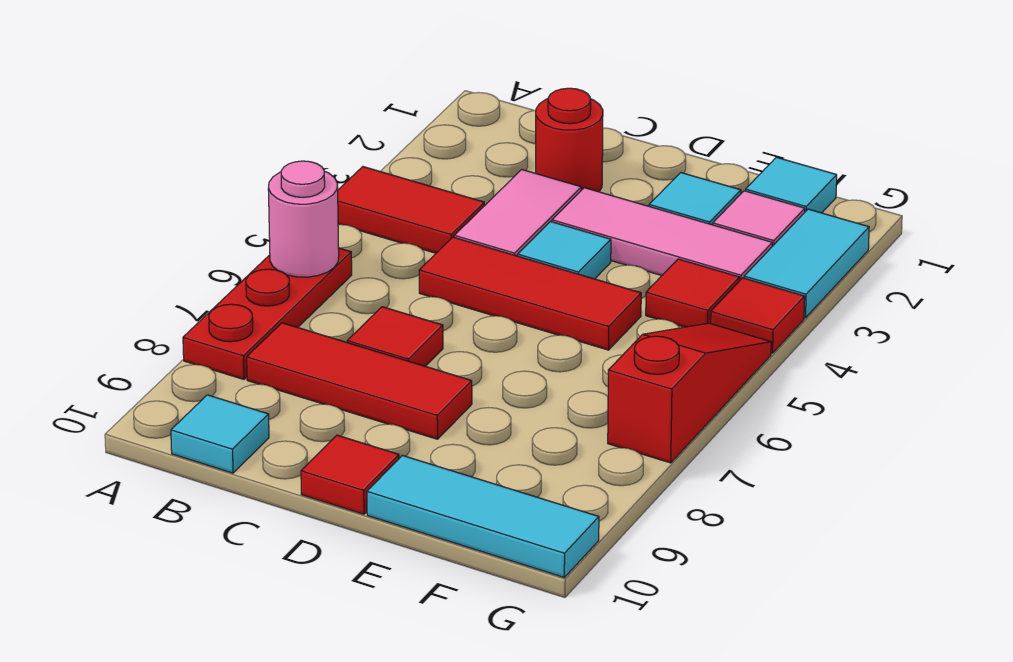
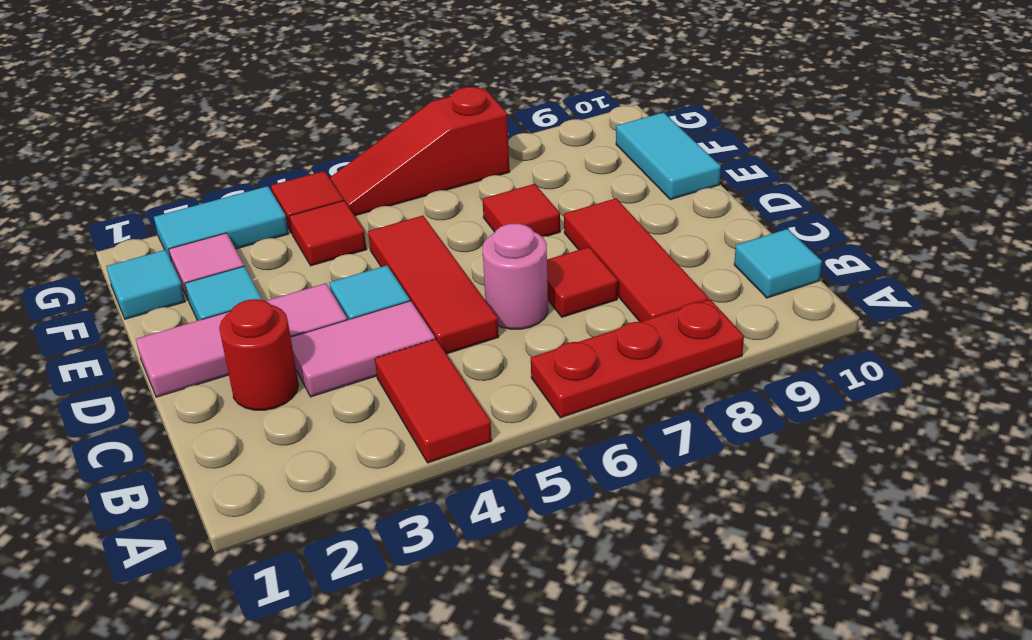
pink round brick A6 level 2 -> pink round brick C6 level 1
pink tile D3:F3 level 1 -> pink tile D1:D3 level 1
red tile D10 level 1 -> red tile E7 level 1
cyan tile E10:G10 level 1 -> cyan tile E10:F10 level 1

